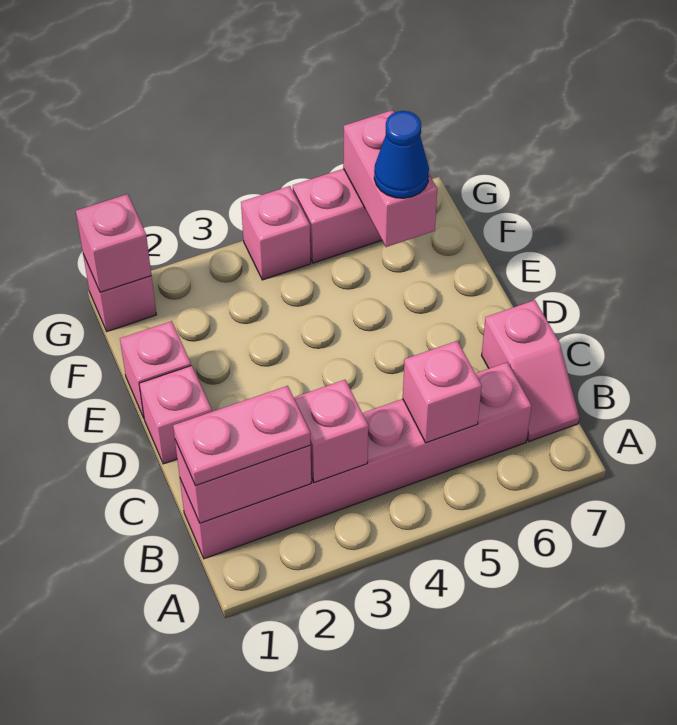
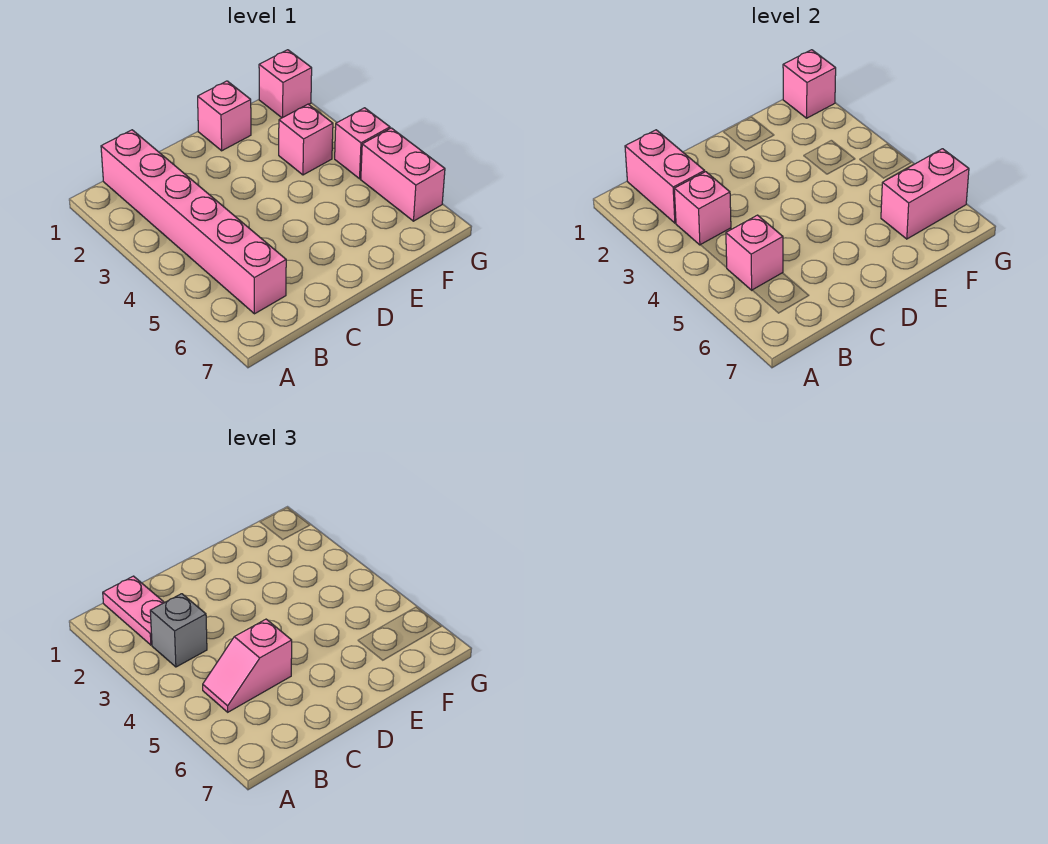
none -> grey brick B3 level 3
pink slope B7:C7 level 1 top C -> pink slope B5:C5 level 3 top C
pink brick D1 level 1 -> pink brick F3 level 1
blue cone F6 level 3 -> none

